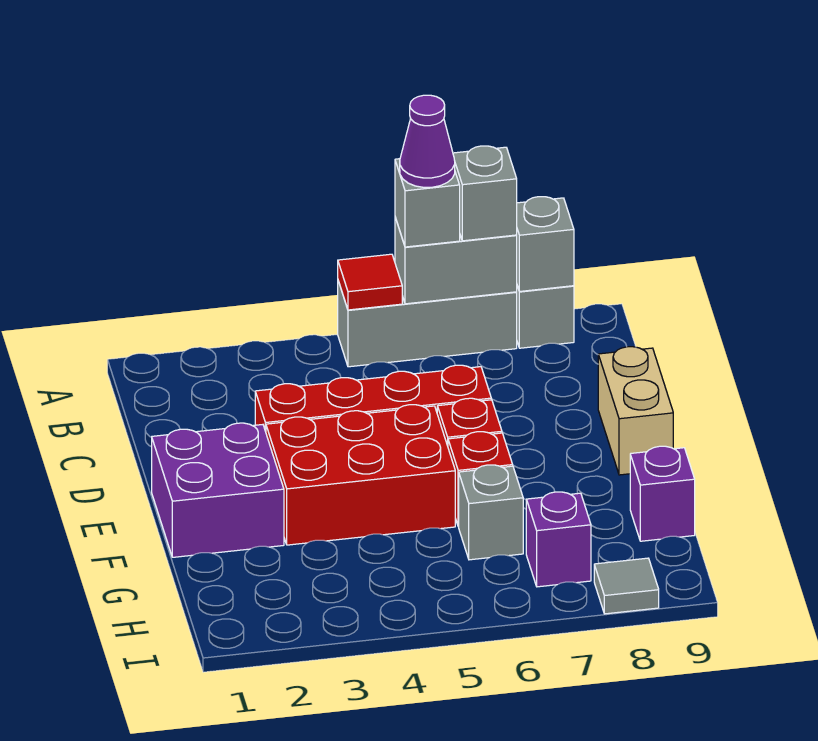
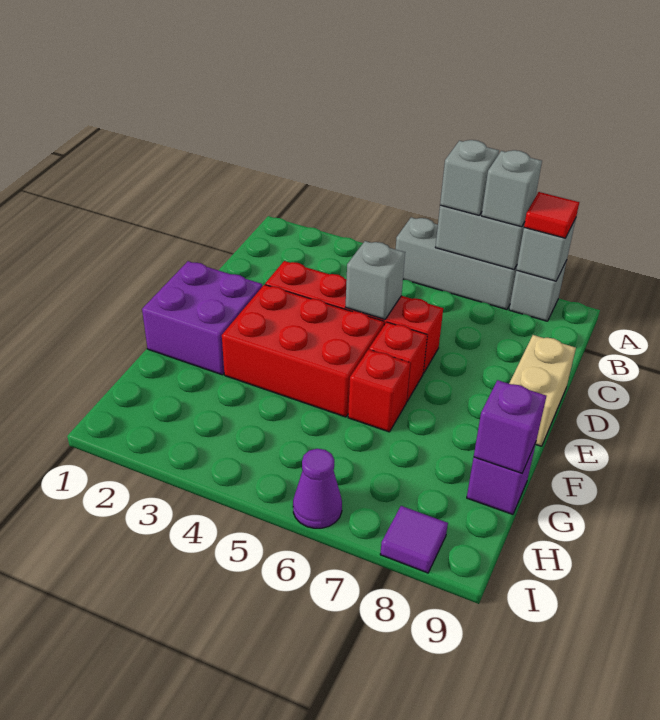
red tile A5 level 2 -> red tile A8 level 3
purple cone A6 level 4 -> purple cone I6 level 1
grey brick G6 level 1 -> grey brick D5 level 2
purple brick H7 level 1 -> purple brick G9 level 2
grey tile I8 level 1 -> purple tile I8 level 1

